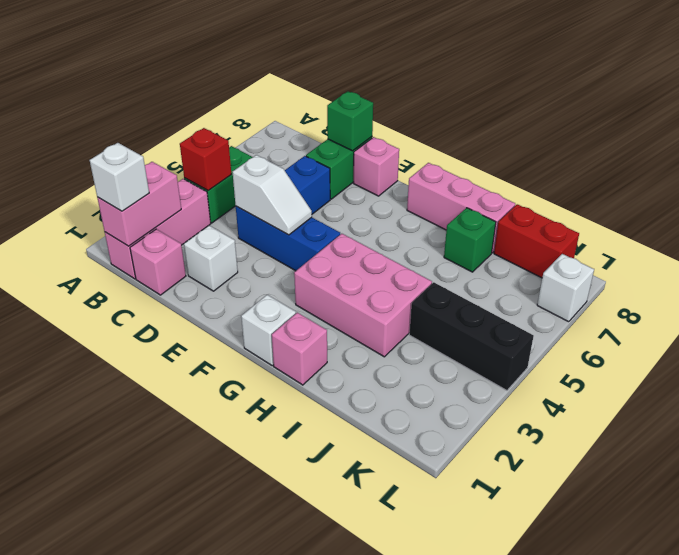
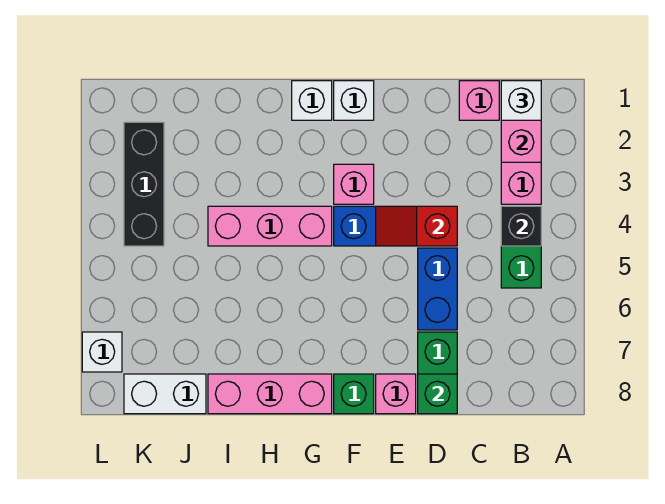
red brick B4 level 2 -> black brick B4 level 2
white brick D2 level 1 -> white brick F1 level 1
white slope D4:E4 level 2 top D -> red slope D4:E4 level 2 top D
pink brick G3:I4 level 1 -> pink brick G4:I4 level 1
pink brick H1 level 1 -> pink brick F3 level 1
green brick I7 level 1 -> green brick F8 level 1
black brick J4:L4 level 1 -> black brick K2:K4 level 1
red brick J8:K8 level 1 -> white brick J8:K8 level 1

